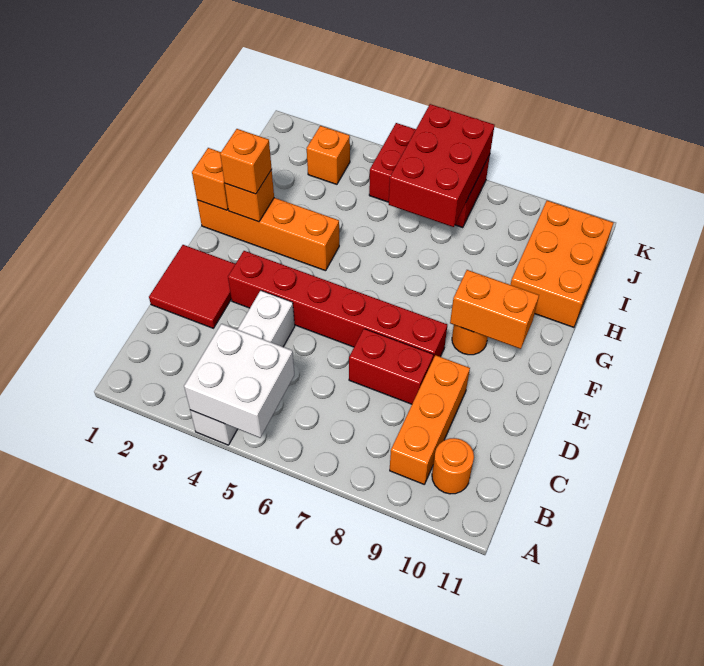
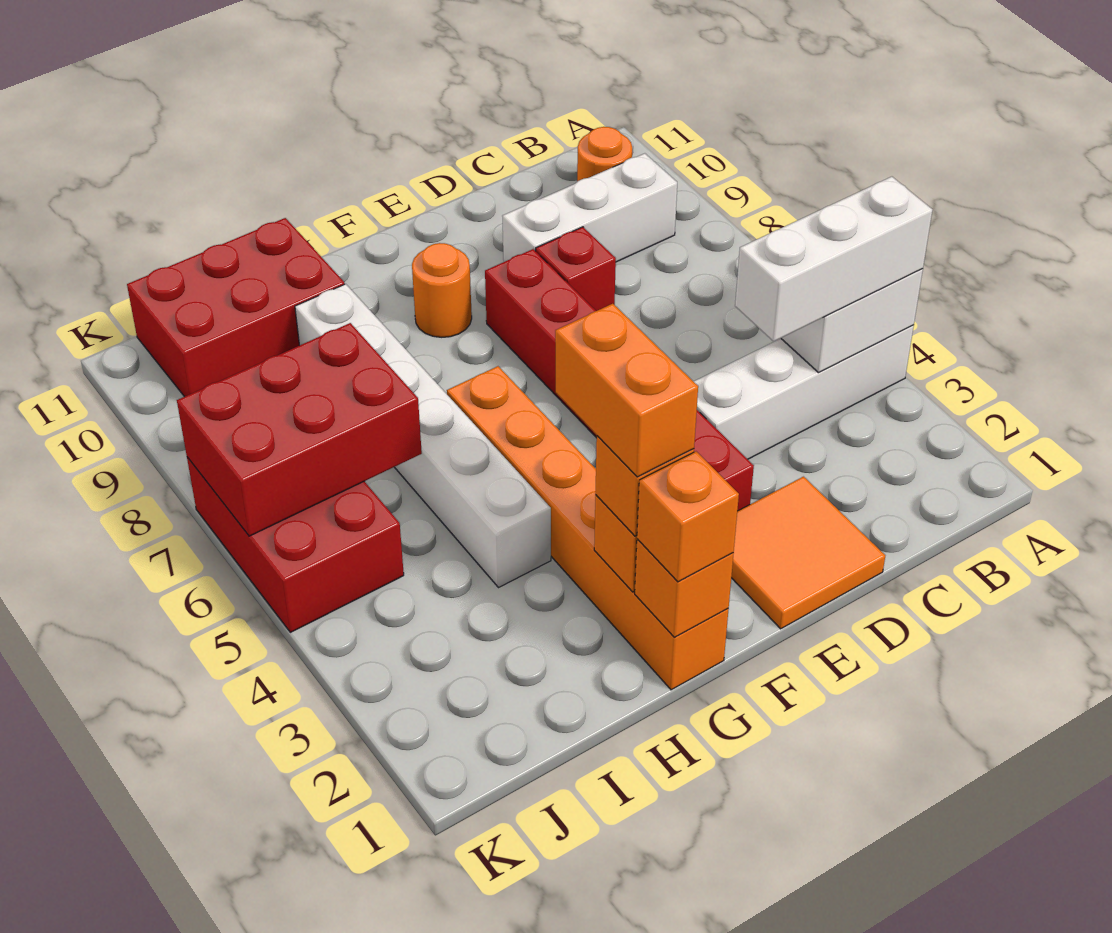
none -> white brick A4:C4 level 3
orange brick B9:D9 level 1 -> white brick B9:D9 level 1
red tile D1:E2 level 1 -> orange tile D1:E2 level 1
red brick D7:D8 level 1 -> red brick D8 level 1
orange brick F9:F10 level 2 -> orange brick G2:G3 level 4
orange brick G1:G4 level 1 -> orange brick G1:G6 level 1
none -> white brick H4:H9 level 1
orange brick H10:J11 level 1 -> red brick H10:J11 level 1
orange brick J3 level 1 -> orange brick G1 level 3

